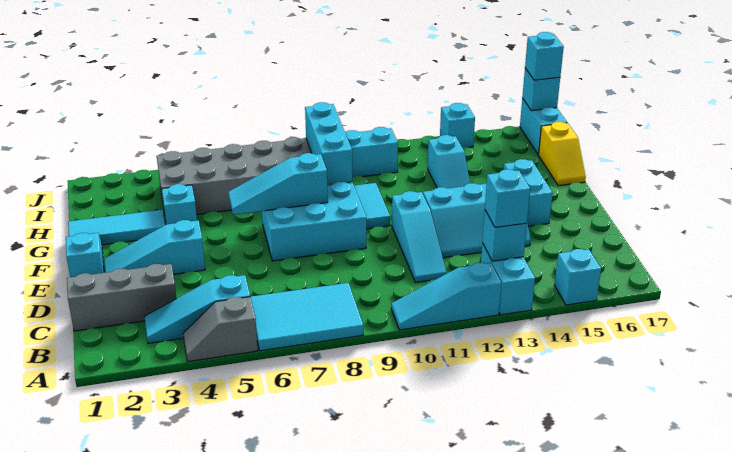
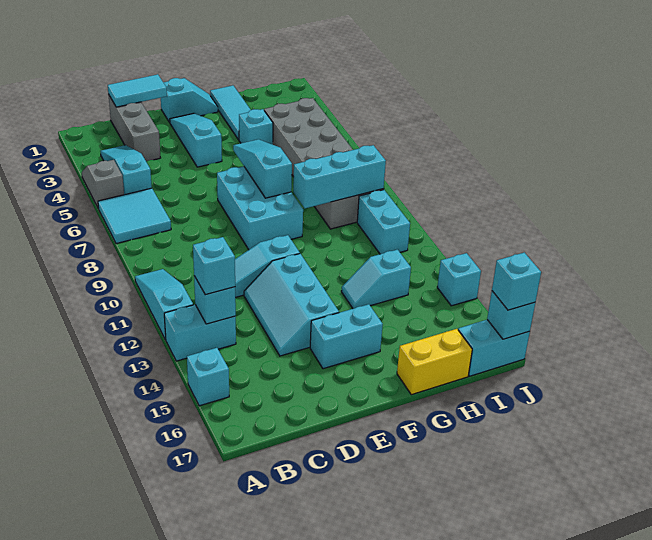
cyan tile A6:B8 level 1 -> cyan tile A6:B7 level 1
cyan tile F10:G10 level 1 -> cyan tile C1:D1 level 2
yellow slope G17:H17 level 1 top H -> yellow brick G17:H17 level 1

